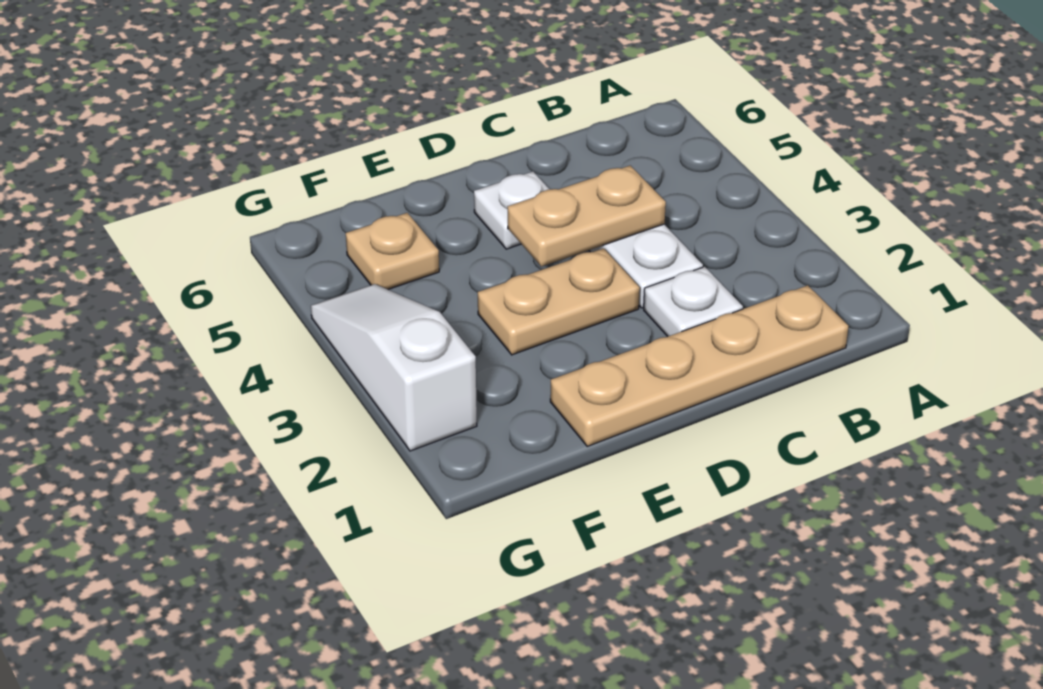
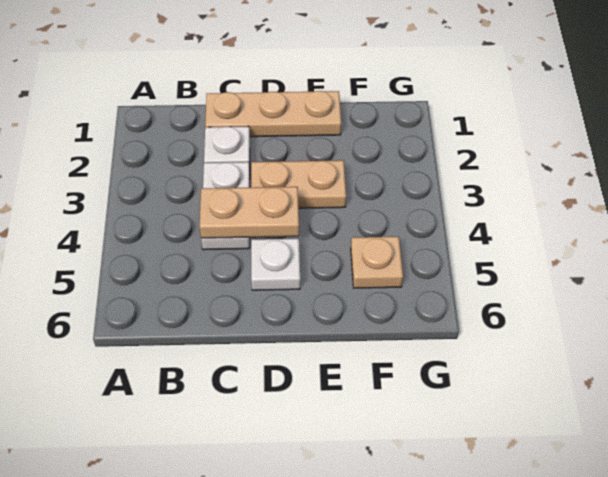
tan plate B1:E1 level 1 -> tan plate C1:E1 level 1
white slope G2:G4 level 1 top 2 -> none

